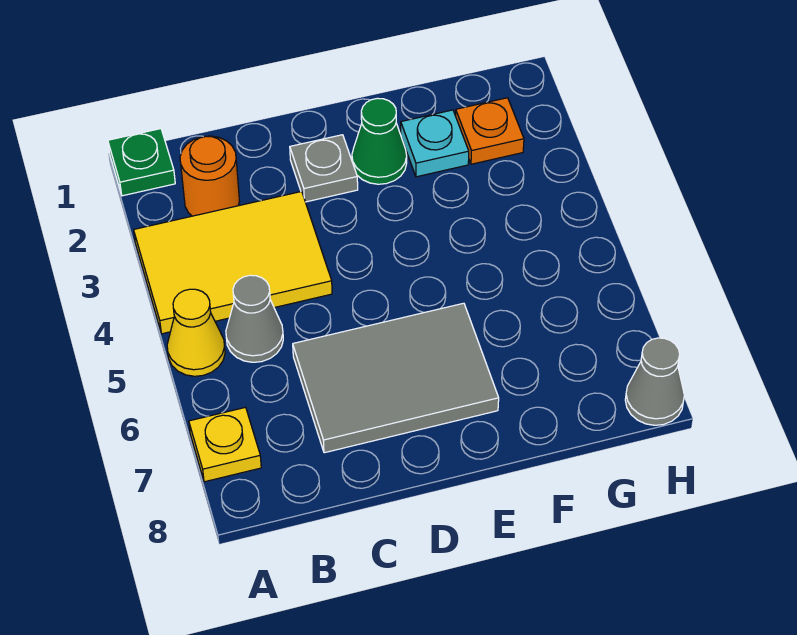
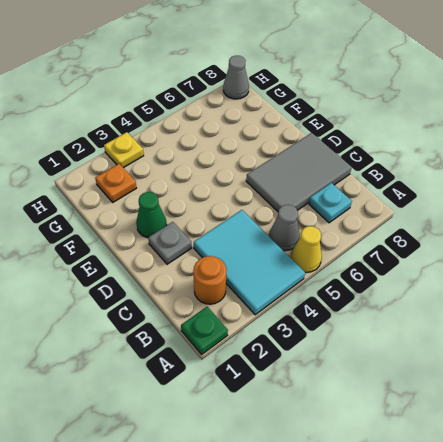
yellow tile A3:C4 level 1 -> cyan tile A3:C4 level 1
yellow plate A7 level 1 -> yellow plate H3 level 1
grey tile C6:E7 level 1 -> grey tile C6:D8 level 1
cyan plate F2 level 1 -> cyan plate B7 level 1

